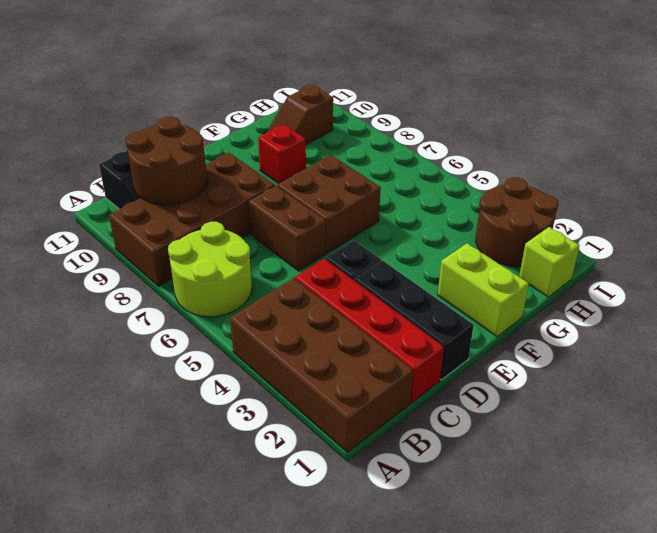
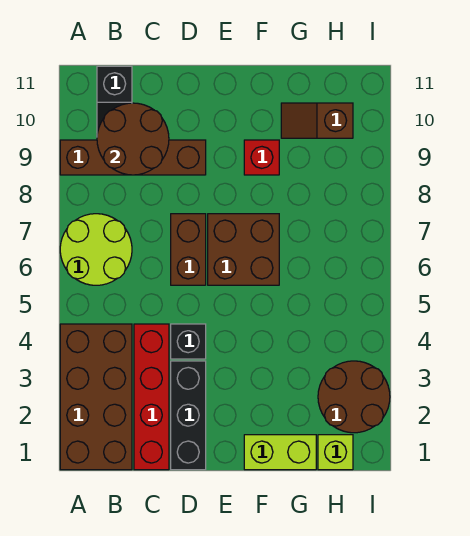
brown brick A8:D9 level 1 -> brown brick A9:D9 level 1
lime brick F1:F2 level 1 -> lime brick F1:G1 level 1

